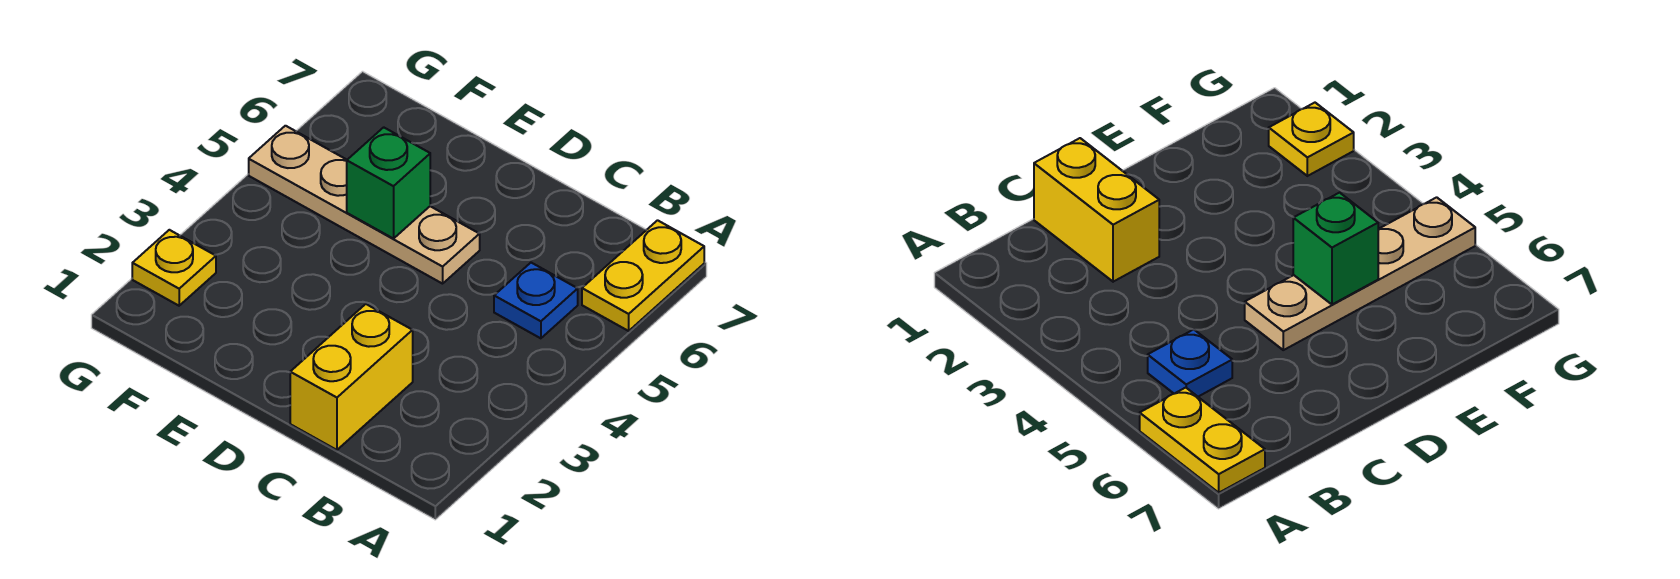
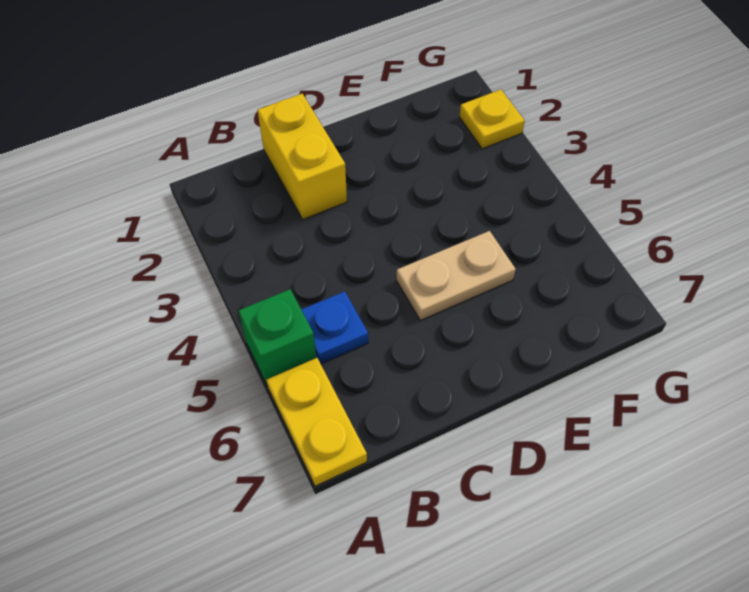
tan plate D5:G5 level 1 -> tan plate D5:E5 level 1
green brick E5 level 2 -> green brick A5 level 1

